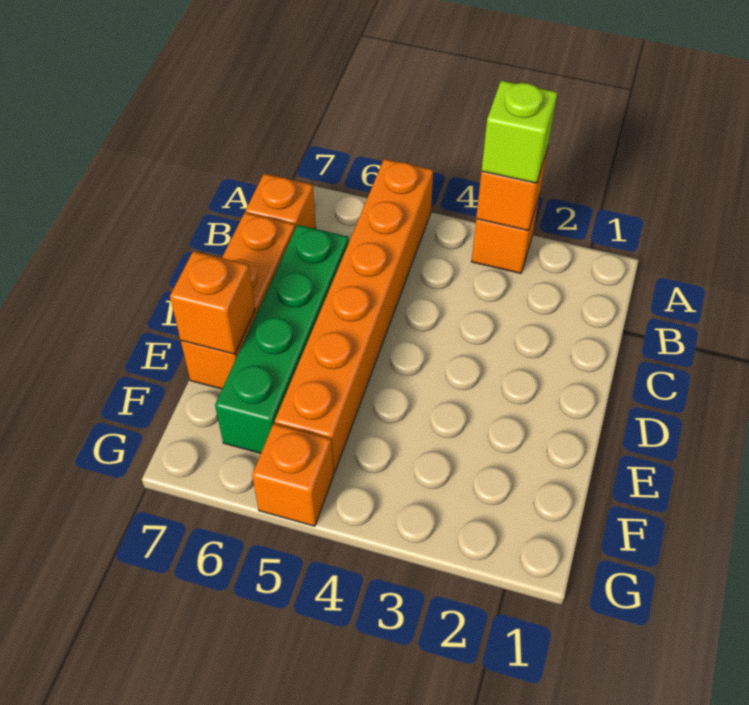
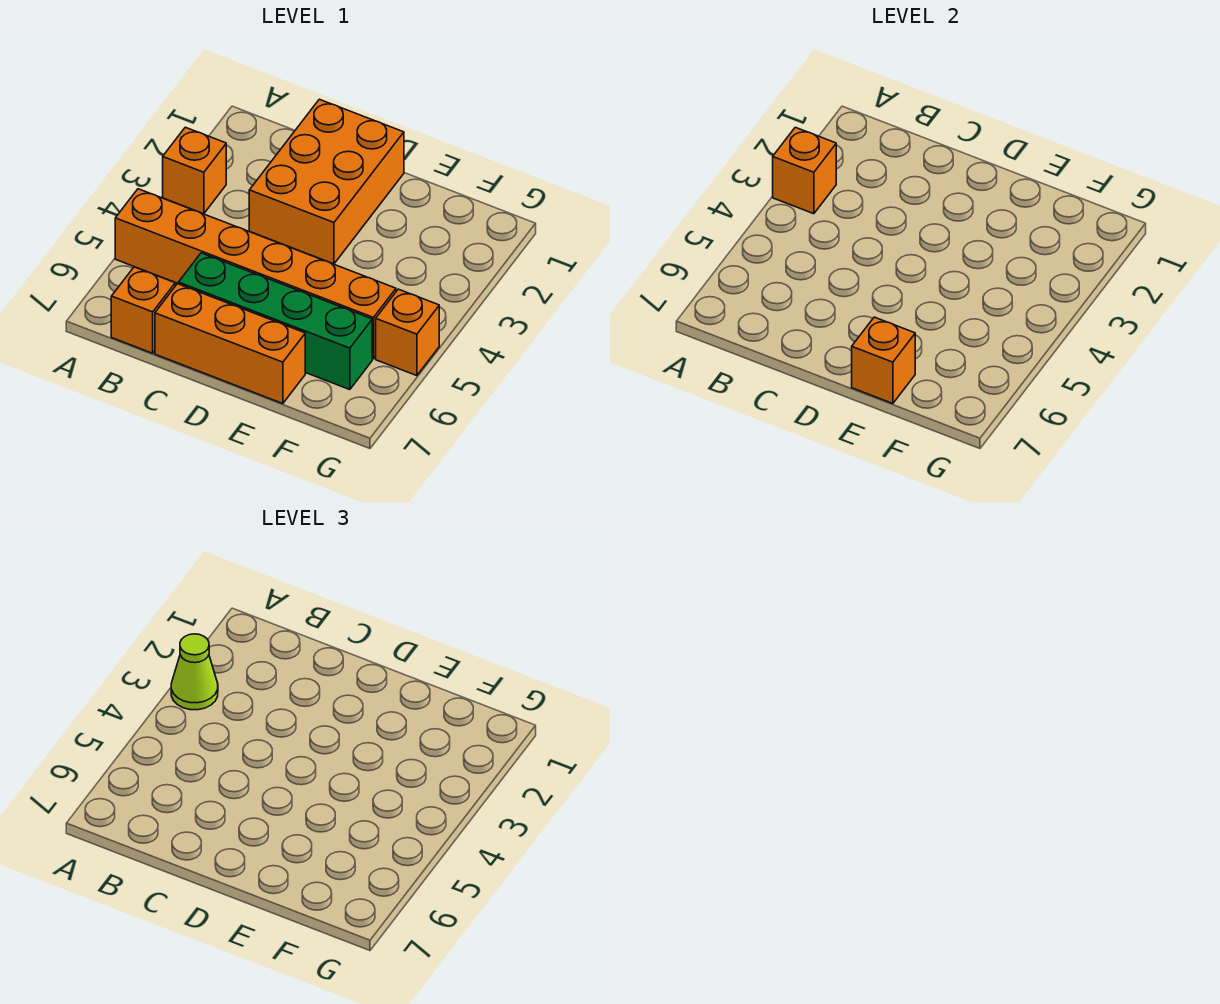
lime brick A3 level 3 -> lime cone A3 level 3
none -> orange brick C1:D3 level 1

